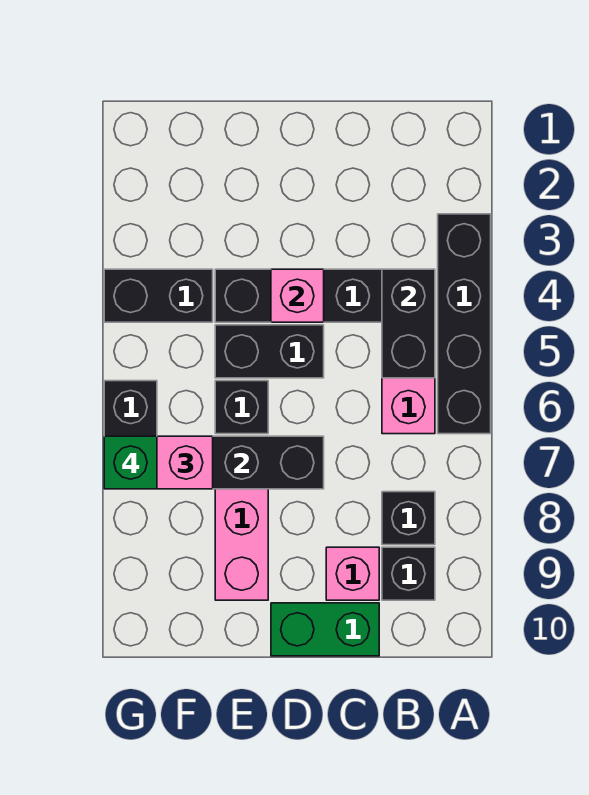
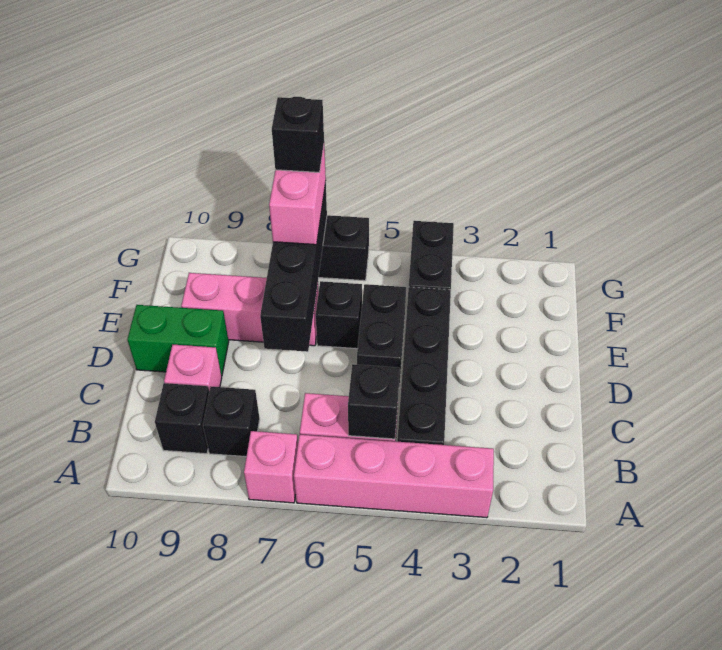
black brick A3:A6 level 1 -> pink brick A3:A6 level 1
black brick B4:B5 level 2 -> black brick B5 level 2
green brick C10:D10 level 1 -> green brick D9:D10 level 1
pink brick D4 level 2 -> pink brick A7 level 1
green brick G7 level 4 -> black brick G7 level 4

